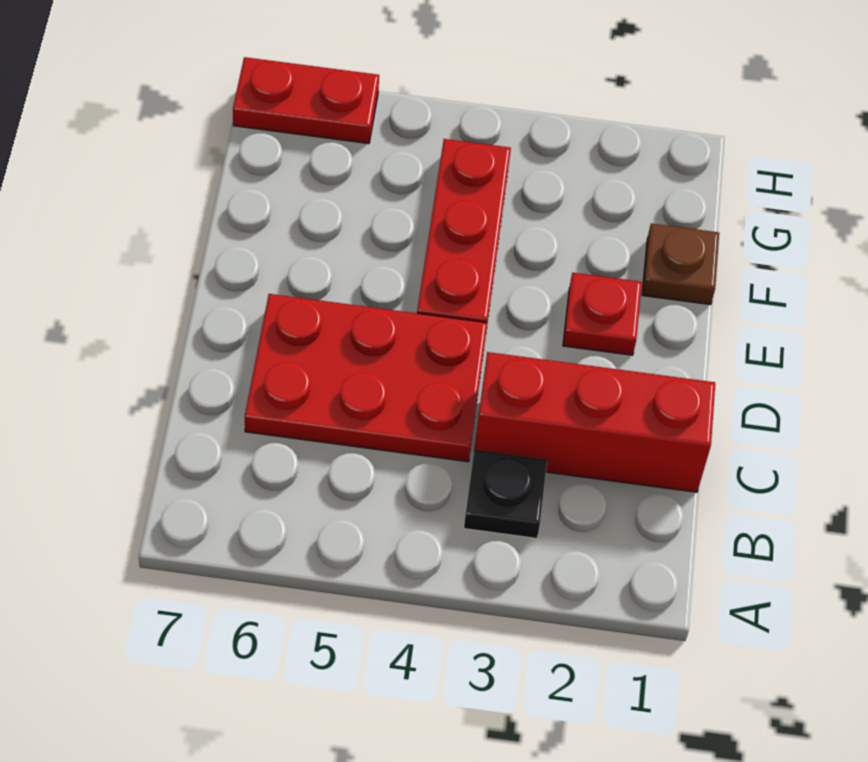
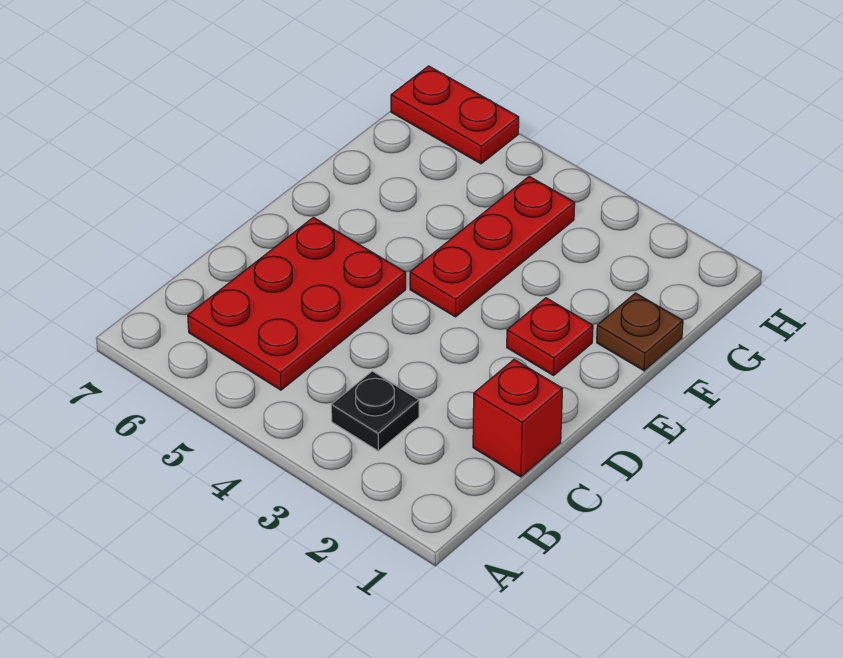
red brick C1:C3 level 1 -> red brick C1 level 1
red plate C4:D6 level 1 -> red plate B5:D6 level 1

